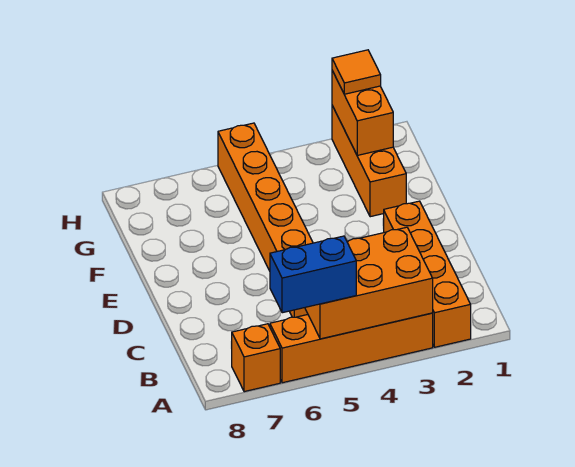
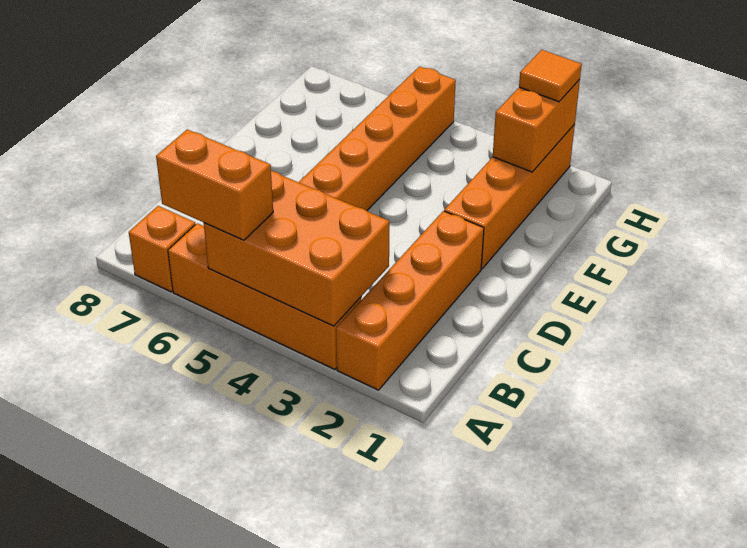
blue brick A5:A6 level 3 -> orange brick A5:A6 level 3
orange brick F2:H2 level 1 -> orange brick E2:H2 level 1

